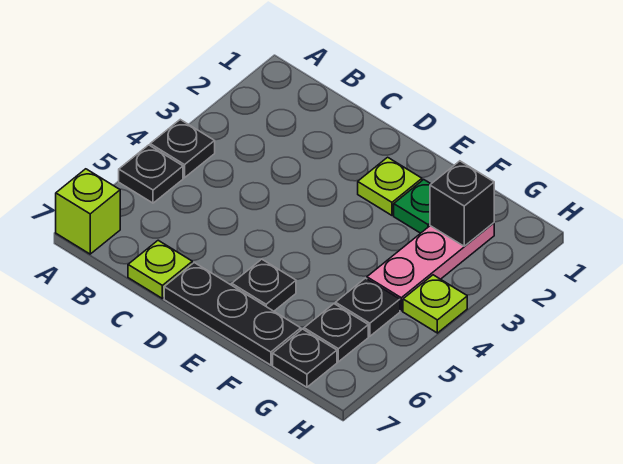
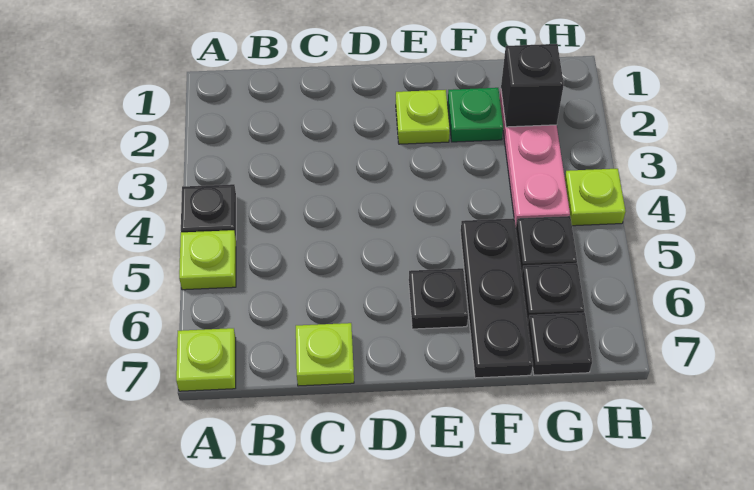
black plate A5 level 1 -> lime plate A5 level 1
lime brick A7 level 1 -> lime plate A7 level 1
black plate D7:F7 level 1 -> black plate F5:F7 level 1

